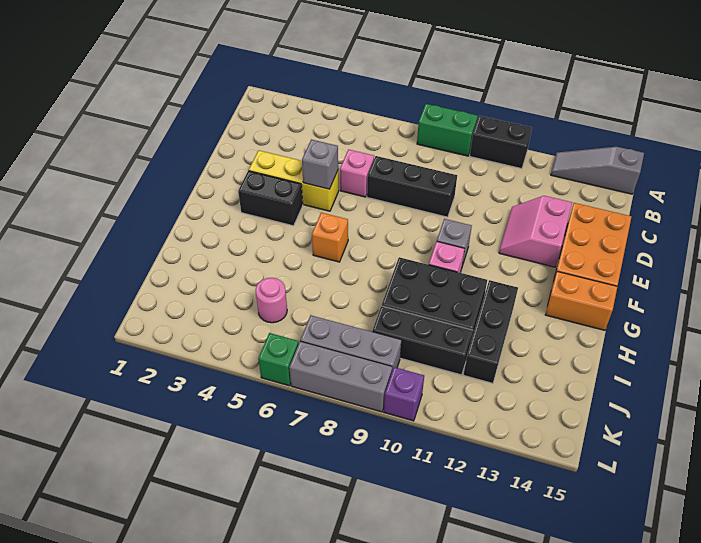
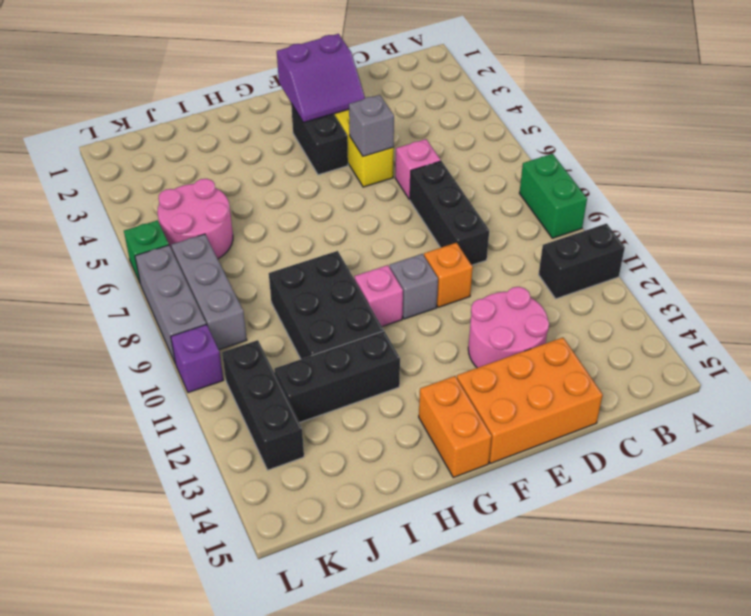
black brick A10:A11 level 1 -> black brick A11:B11 level 1
grey slope A13:A15 level 1 top 15 -> none
pink slope D12:E13 level 1 top 13 -> pink round brick D12:E13 level 1
none -> purple slope E2:F3 level 2 top 2
orange brick G6 level 1 -> orange brick E10 level 1
pink round brick J5 level 1 -> pink round brick J5:K6 level 1
black brick J9:J11 level 1 -> black brick K11:K13 level 1

